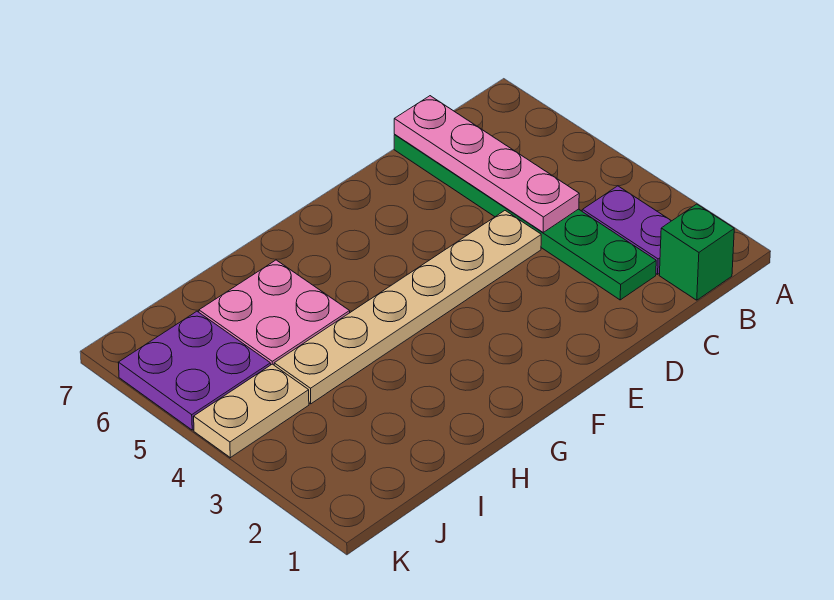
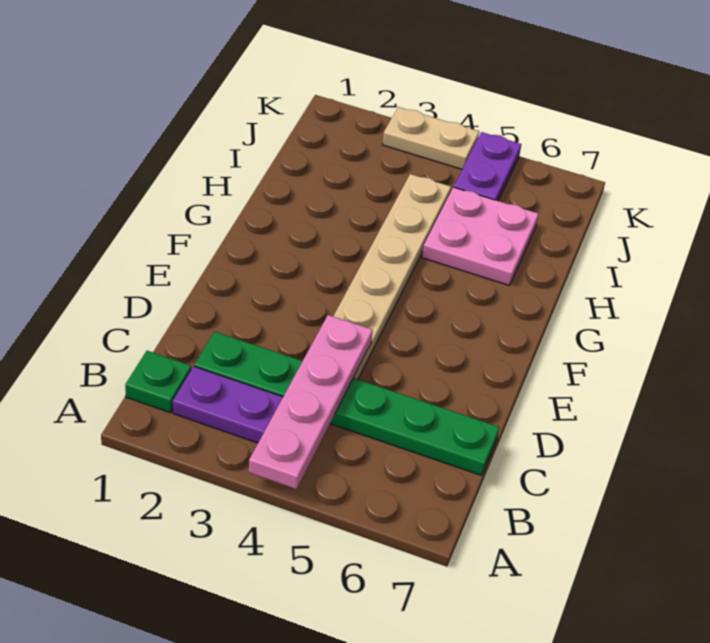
green brick B1 level 1 -> green plate B1 level 1
pink plate C4:C7 level 2 -> pink plate A4:D4 level 2
tan plate J4:K4 level 1 -> tan plate K3:K4 level 1
purple plate J5:K6 level 1 -> purple plate J5:K5 level 1

